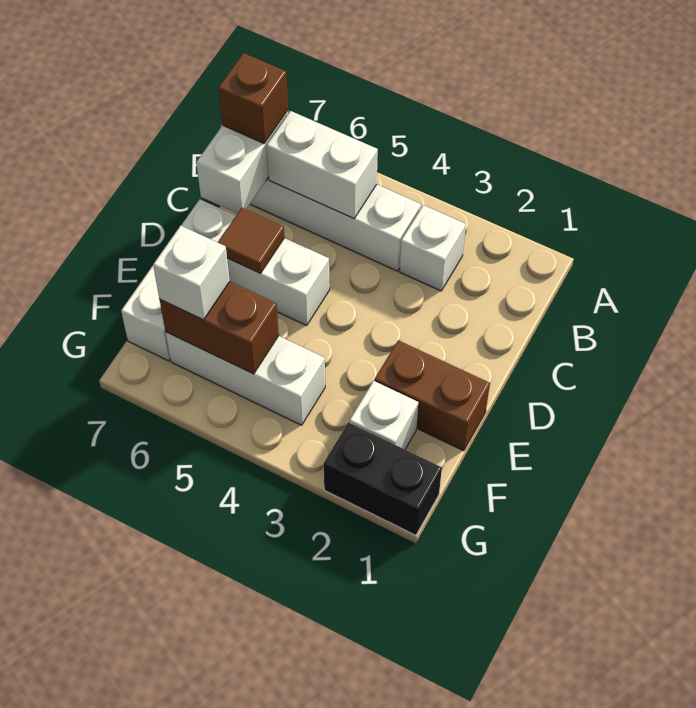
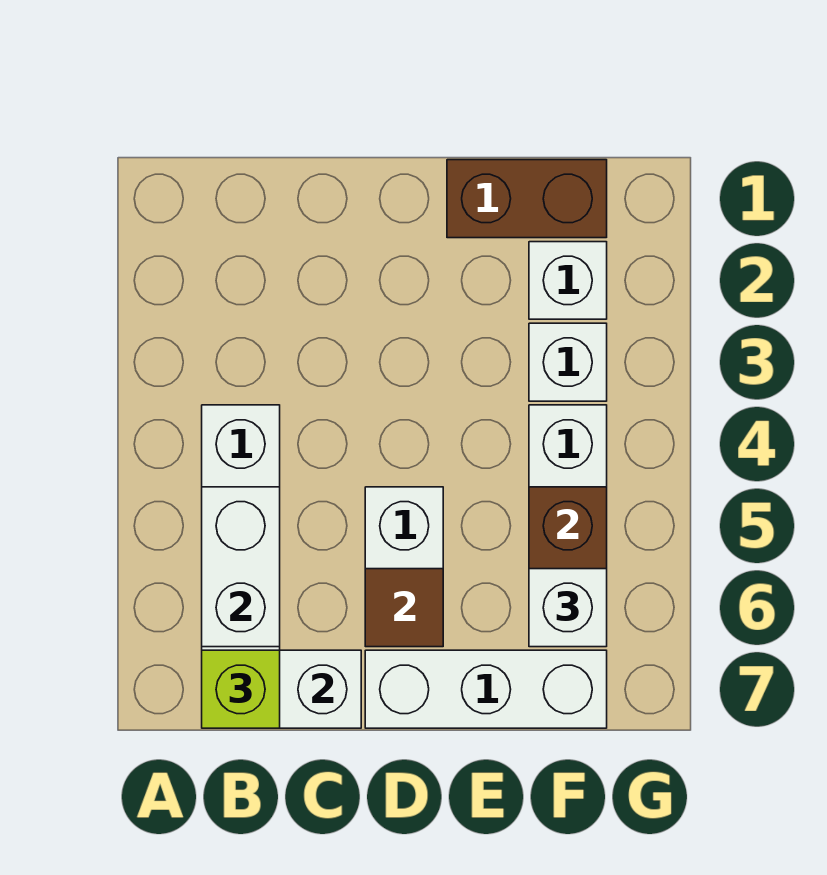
white brick B3 level 1 -> white brick F3 level 1
brown brick B7 level 3 -> lime brick B7 level 3
brown brick E1:E2 level 1 -> brown brick E1:F1 level 1
black brick G1:G2 level 1 -> none

